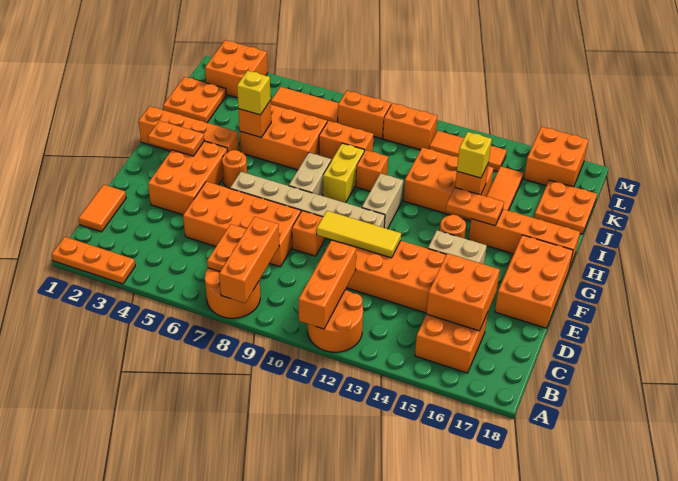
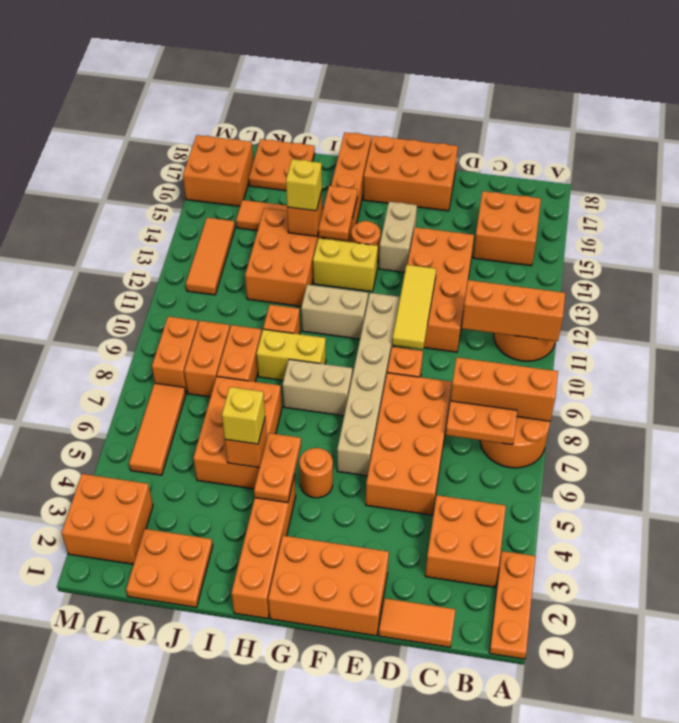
orange brick C15:D16 level 2 -> orange brick B3:C4 level 1
orange brick E3:G4 level 1 -> orange brick E1:G2 level 1
orange plate G2:G3 level 2 -> orange plate H4:H5 level 2
none -> yellow brick G13:H13 level 1
orange brick L10:L11 level 1 -> orange brick K8:K9 level 1

